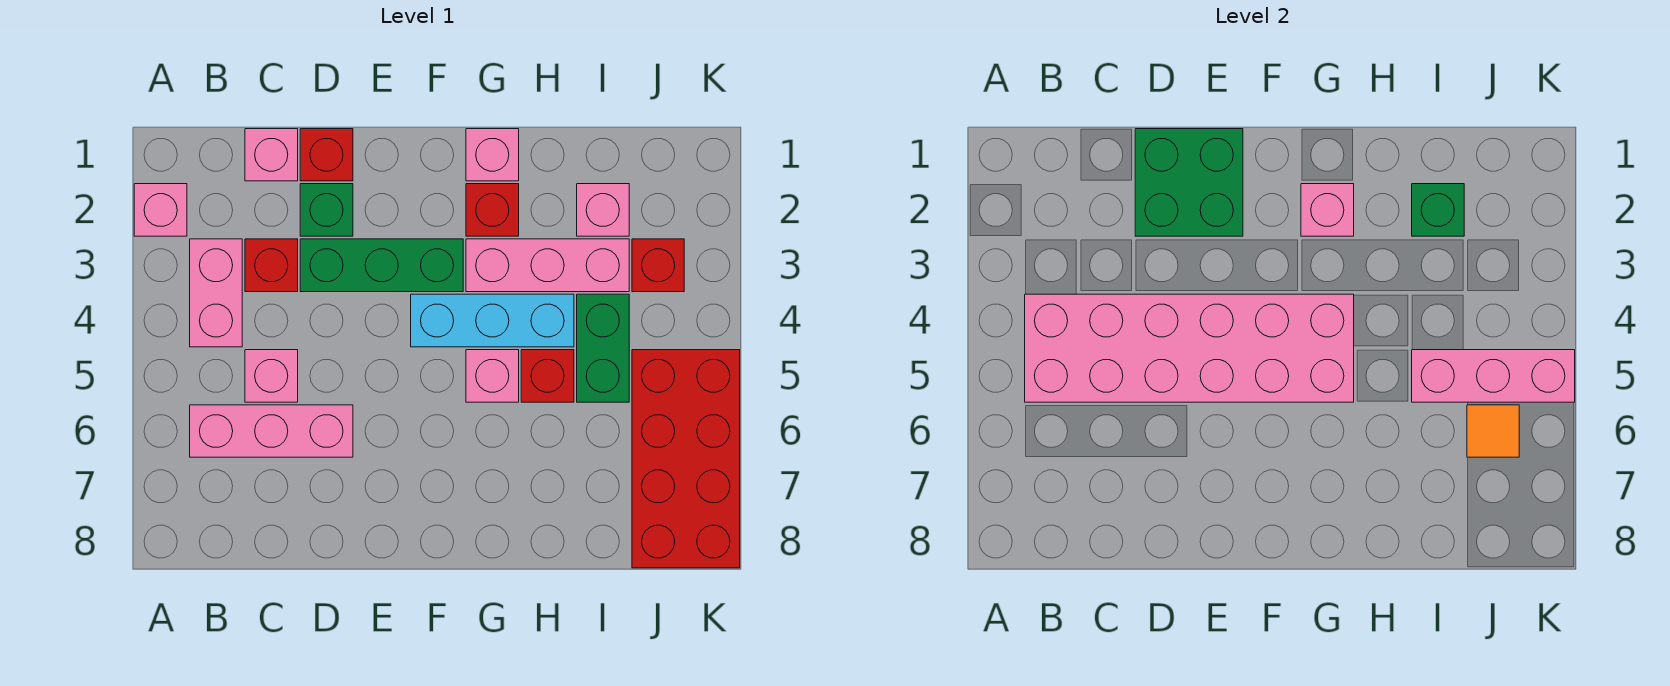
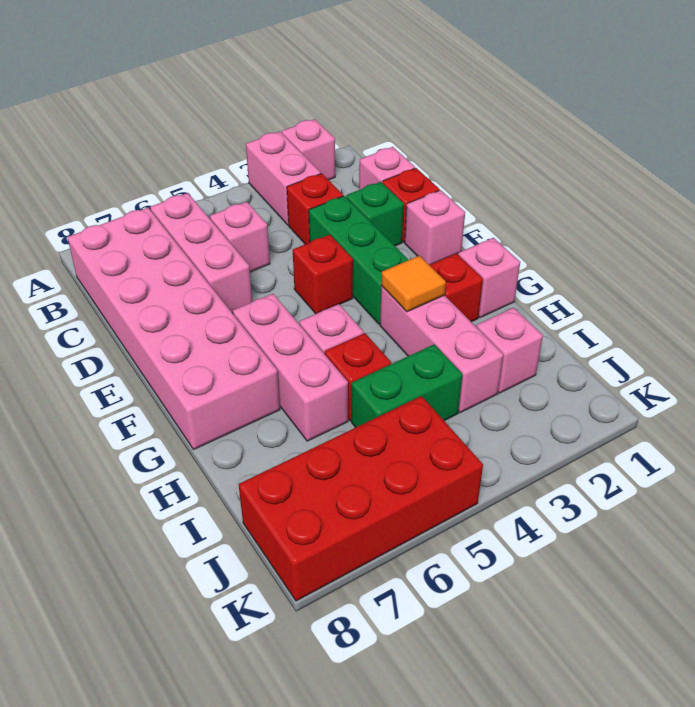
pink brick B3:B4 level 1 -> pink brick A3:B3 level 1
pink brick B4:G5 level 2 -> pink brick B7:G8 level 1
green brick D1:E2 level 2 -> none
cyan brick F4:H4 level 1 -> none
pink brick G2 level 2 -> pink brick E1 level 1
green brick I2 level 2 -> none
pink brick I5:K5 level 2 -> pink brick F6:H6 level 1
red brick J3 level 1 -> red brick E4 level 1
orange tile J6 level 2 -> orange tile G3 level 2

